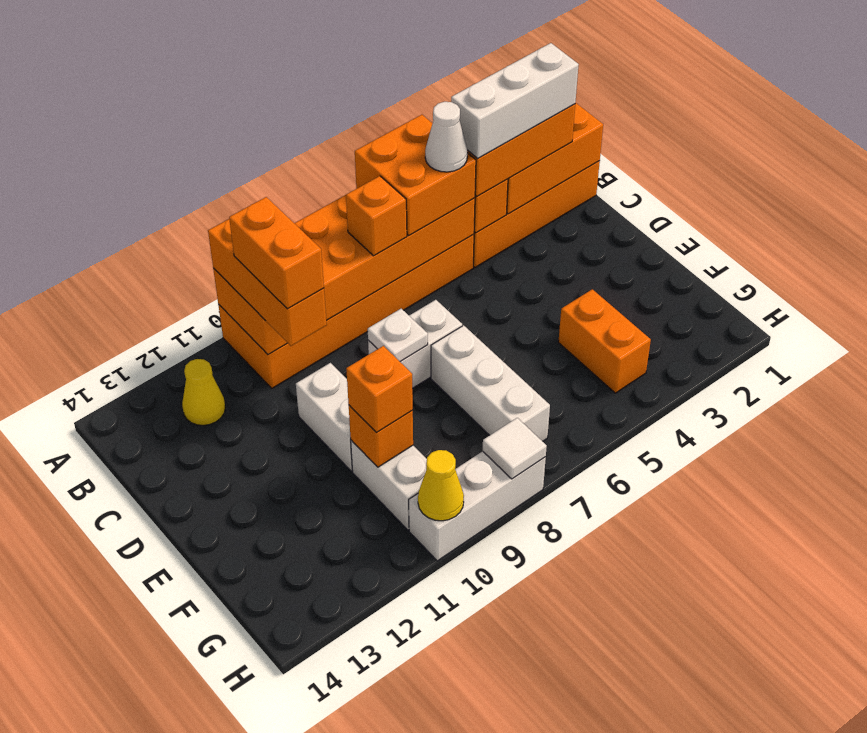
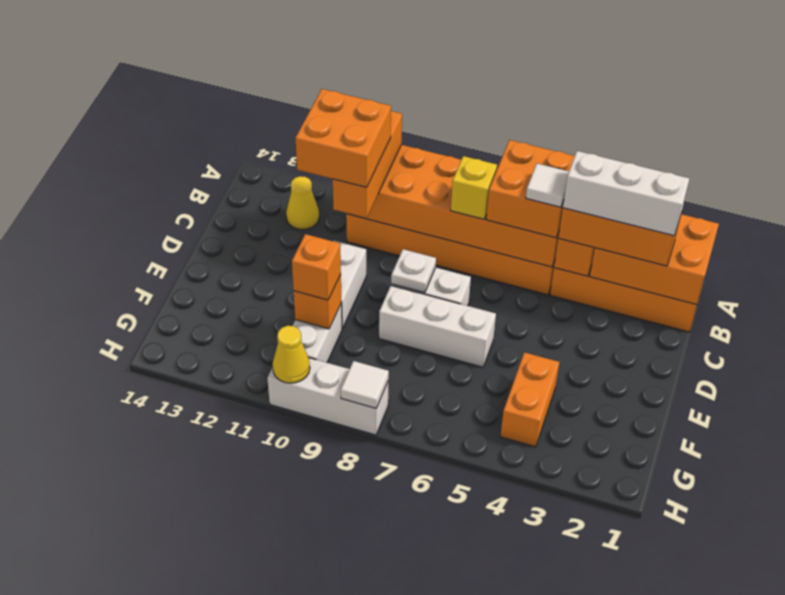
white cone B5 level 4 -> white tile B5 level 4
orange brick B7 level 3 -> yellow brick B7 level 3
orange brick B10:C10 level 4 -> orange brick B10:C11 level 4
white brick E7:G7 level 1 -> white brick E6:E8 level 1

